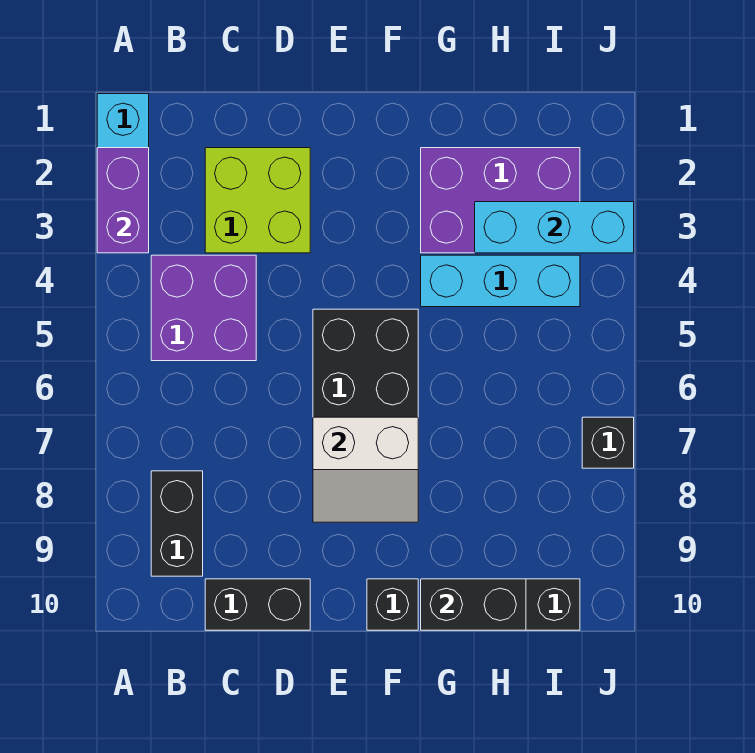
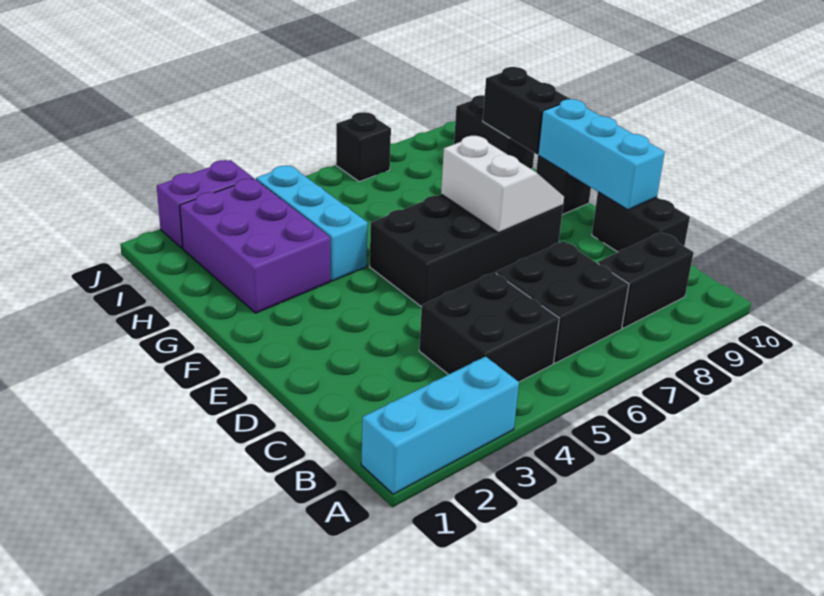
purple brick A2:A3 level 2 -> purple brick J2:J3 level 1
purple brick B4:C5 level 1 -> black brick B4:C5 level 1
none -> black brick B6:C7 level 1
lime brick C2:D3 level 1 -> none
cyan brick H3:J3 level 2 -> cyan brick D10:F10 level 2

